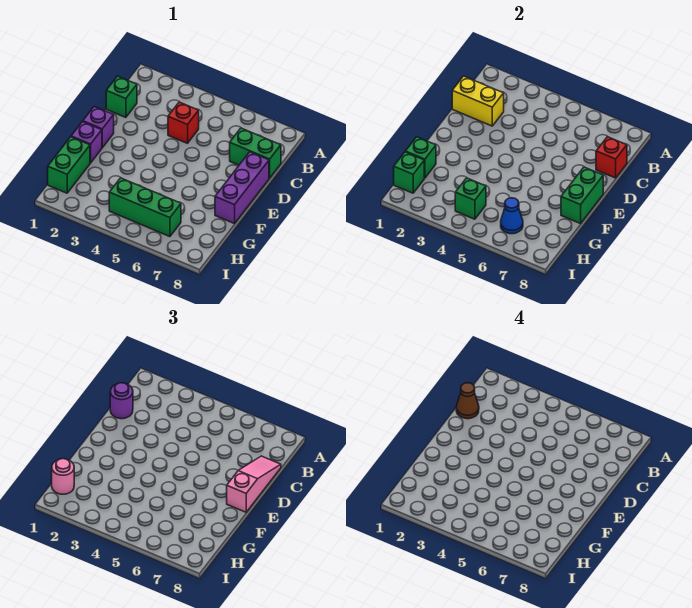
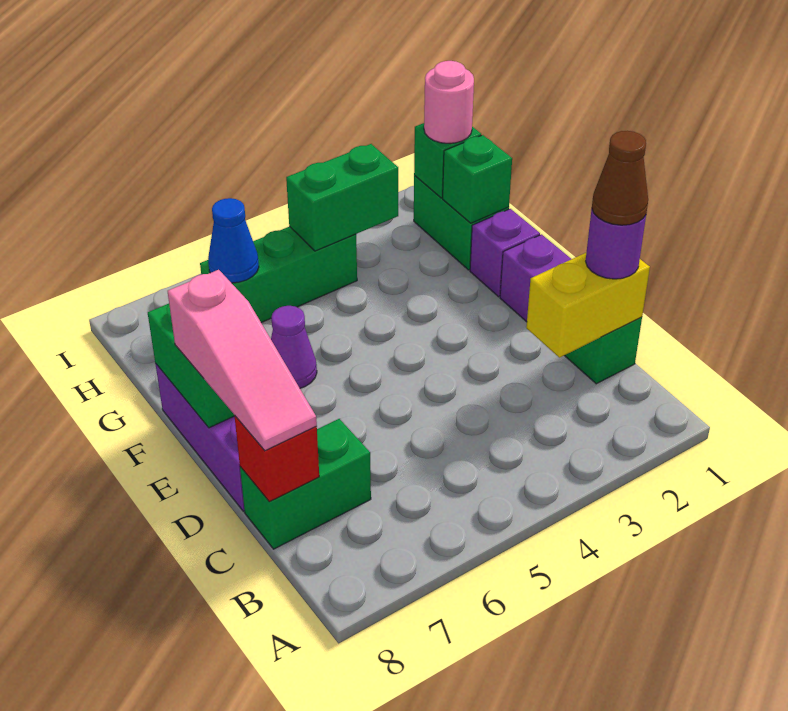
red brick C4 level 1 -> none
none -> purple cone F6 level 1
green brick H4 level 2 -> green brick H3:H4 level 2

